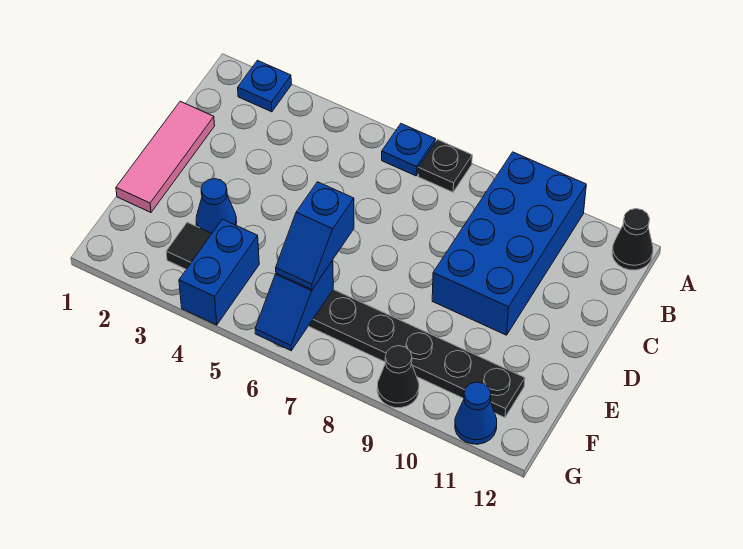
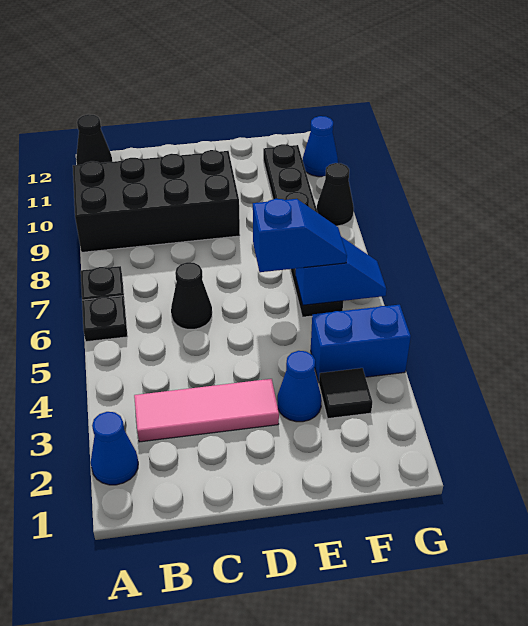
blue plate A2 level 1 -> blue cone A2 level 1
blue plate A6 level 1 -> black plate A6 level 1
blue brick A9:D10 level 1 -> black brick A9:D10 level 1
pink tile C1:E1 level 1 -> pink tile B3:D3 level 1
none -> black cone C6 level 1

